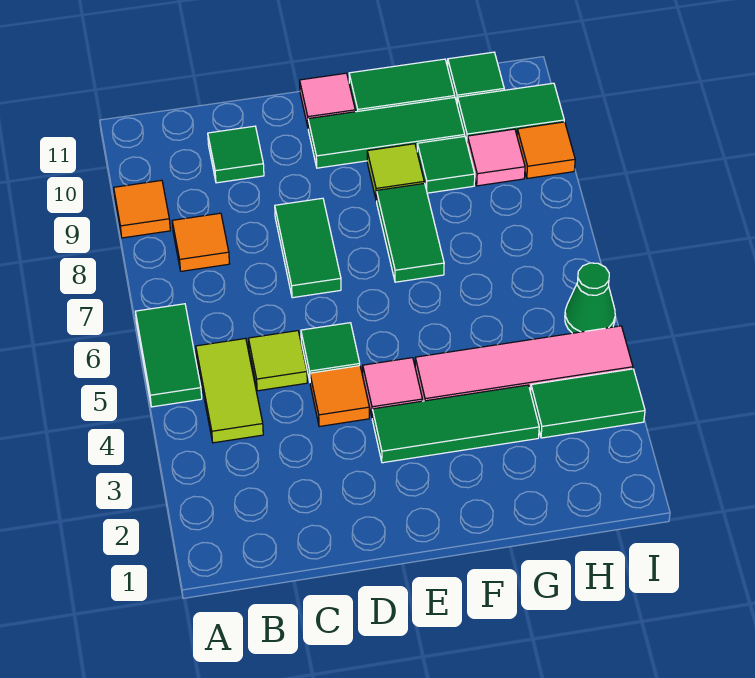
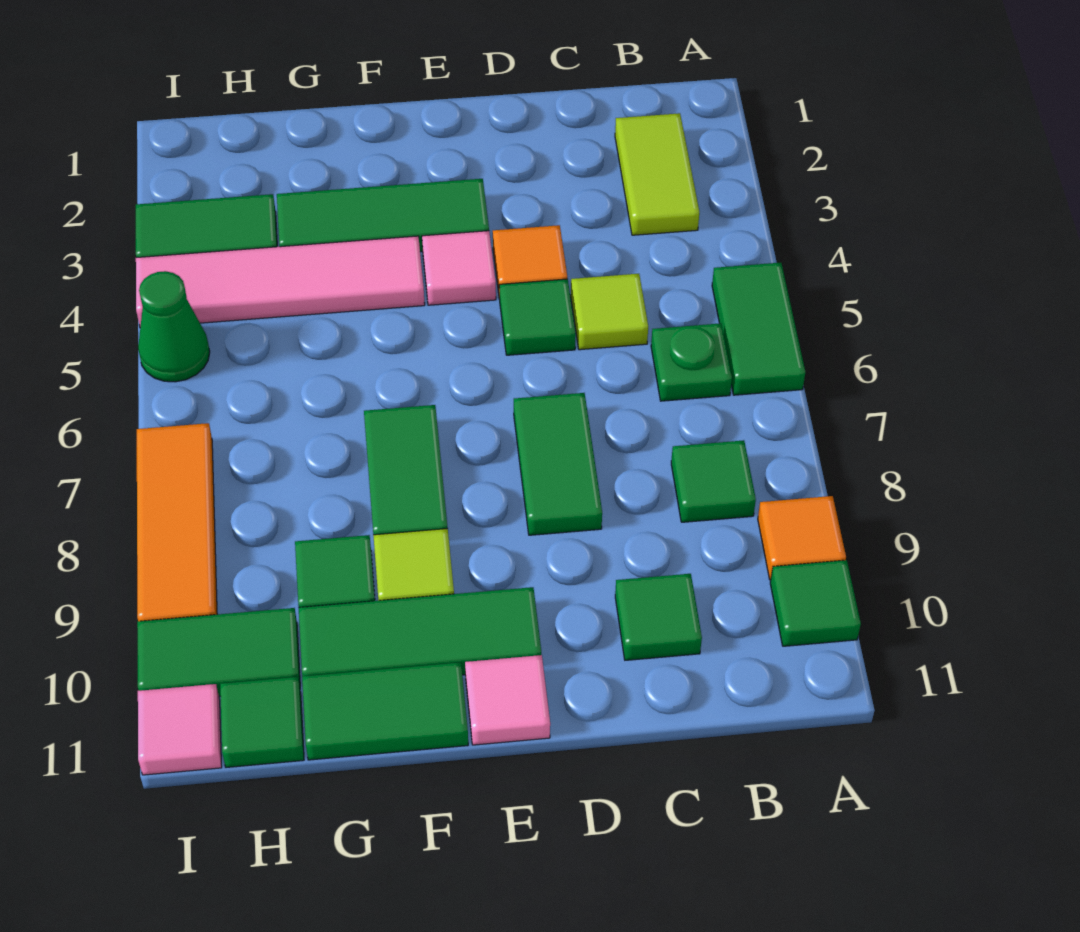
none -> green tile A10 level 1
lime tile B4:B5 level 1 -> lime tile B2:B3 level 1
none -> green plate B6 level 1
orange tile B8 level 1 -> green tile B8 level 1
pink tile H9 level 1 -> pink tile I11 level 1
orange tile I9 level 1 -> orange tile I7:I9 level 1

